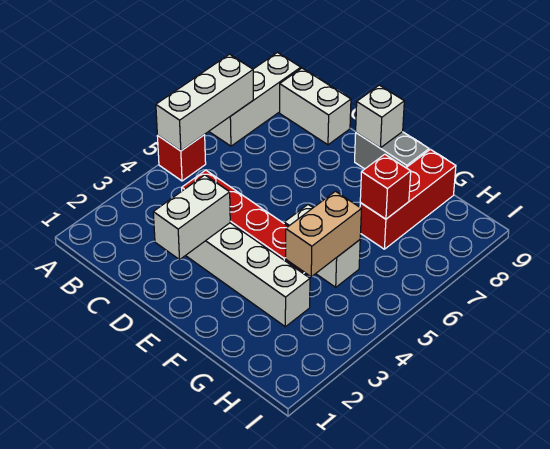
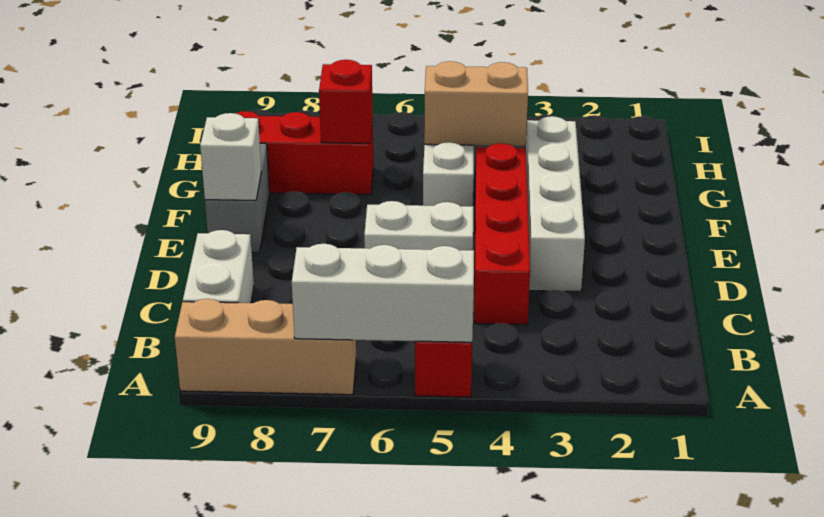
white brick A7:A9 level 1 -> tan brick A7:A9 level 1
white brick D2:D3 level 2 -> white brick D5:D6 level 1

